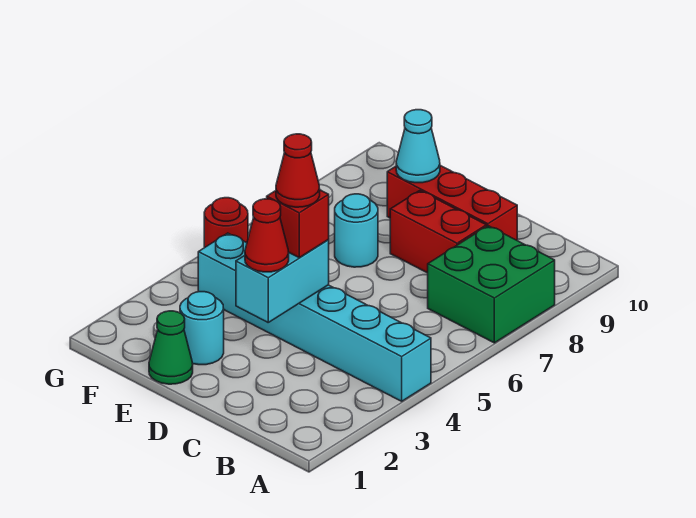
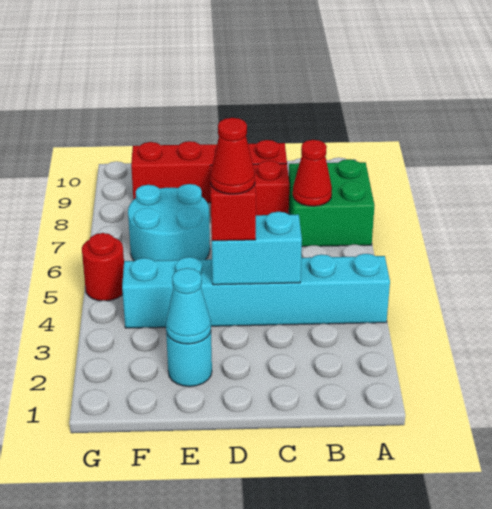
red brick C9:E9 level 1 -> red brick C9:F9 level 1
cyan brick D3:D4 level 2 -> cyan brick C4:D4 level 2
red cone D3 level 3 -> red cone B7 level 2
green cone E1 level 1 -> none
cyan round brick E7 level 1 -> cyan round brick E6:F7 level 1
cyan cone E9 level 2 -> cyan cone E2 level 2

